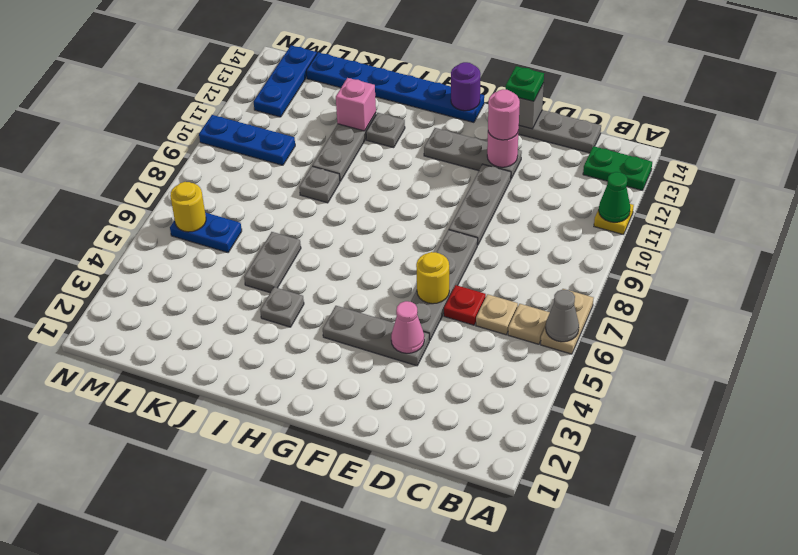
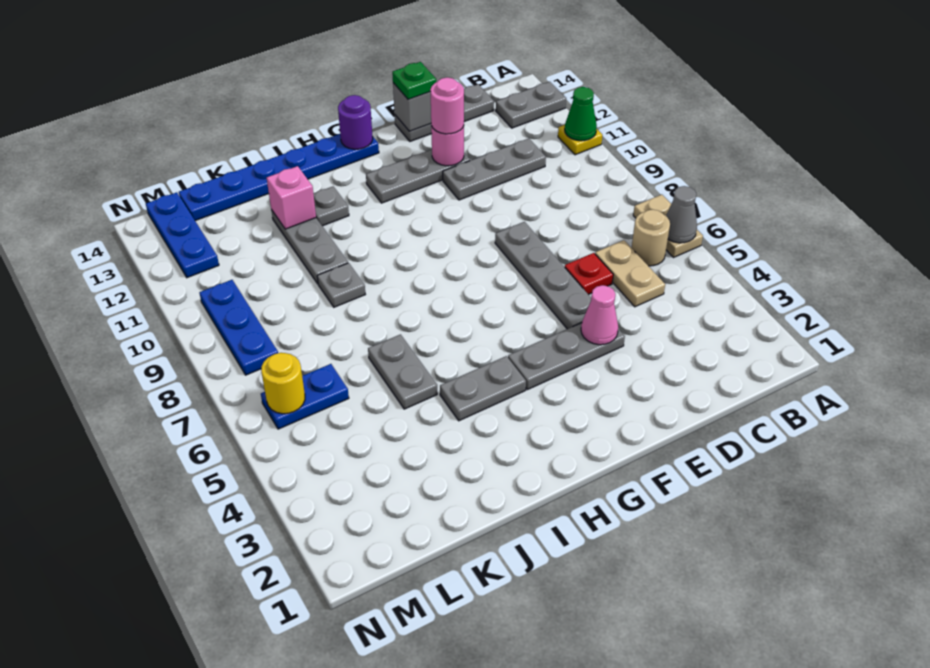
green plate A13:B13 level 1 -> grey plate A13:B13 level 1
tan plate B6 level 1 -> tan round brick B6 level 1
tan plate C6 level 1 -> tan plate C5:C6 level 1
yellow round brick E6 level 2 -> none
grey plate E9:E11 level 1 -> grey plate C11:E11 level 1
grey plate I4 level 1 -> grey plate H4:I4 level 1
blue plate L10:N10 level 1 -> blue plate M8:M10 level 1

